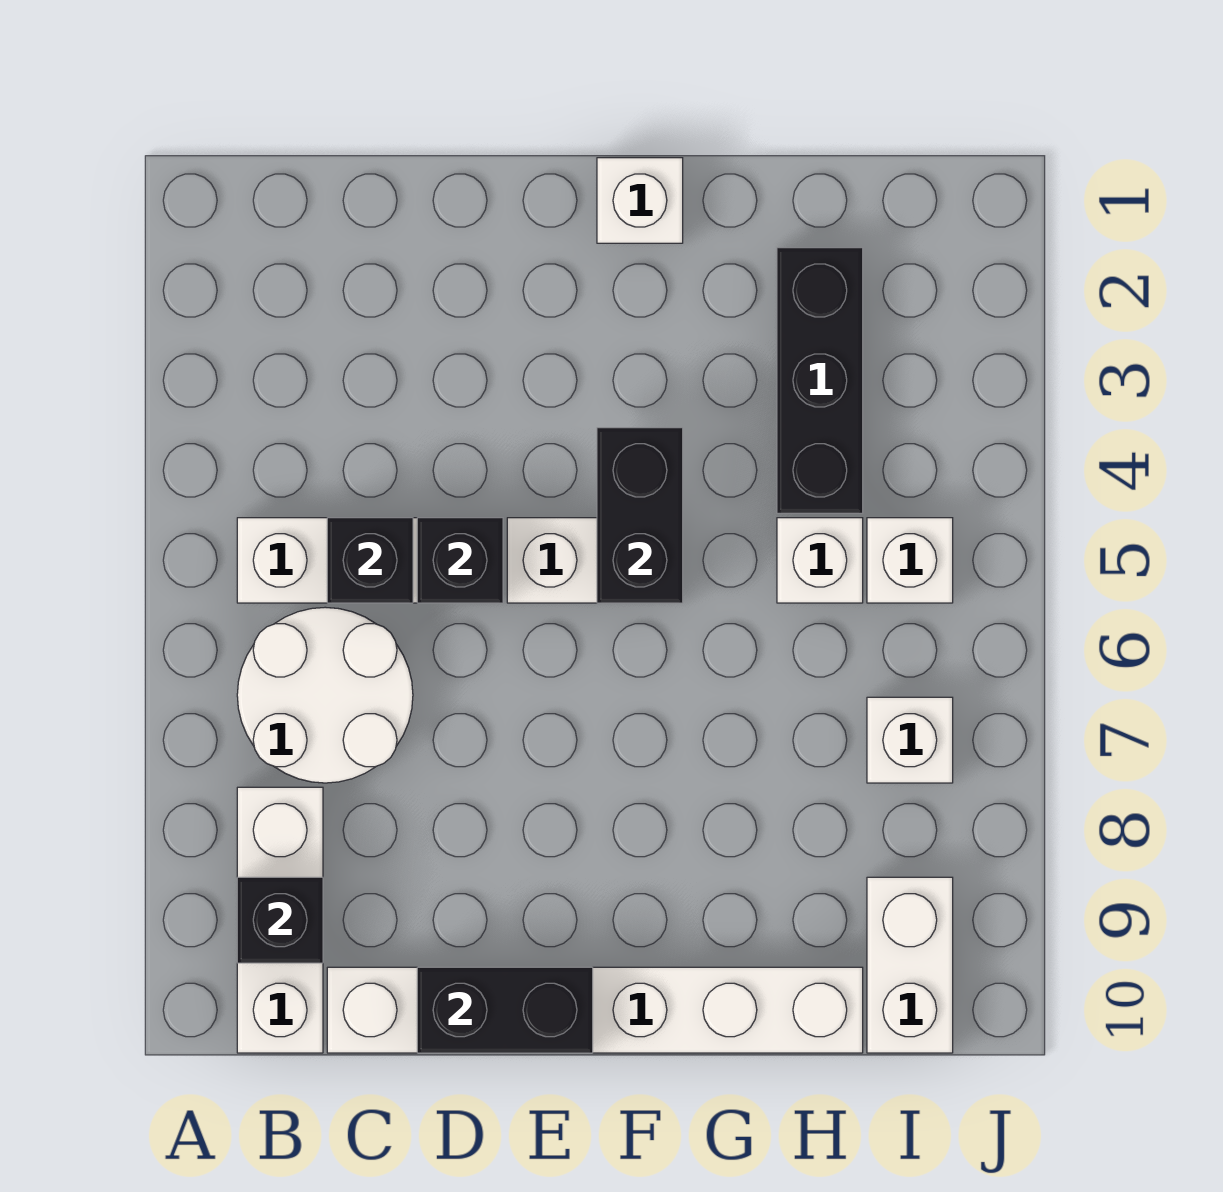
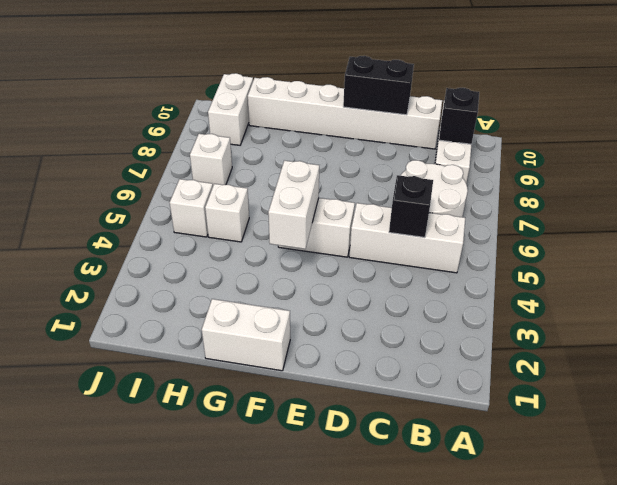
black brick D5 level 2 -> none
white brick F1 level 1 -> white brick F1:G1 level 1
black brick F4:F5 level 2 -> white brick F4:F5 level 2
black brick H2:H4 level 1 -> none

